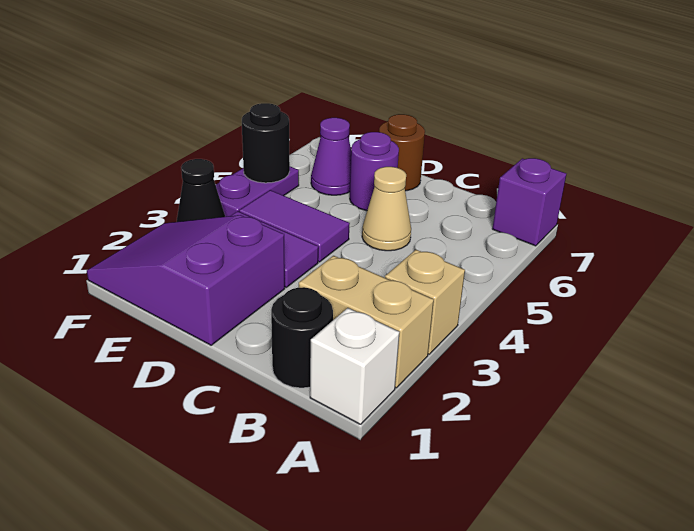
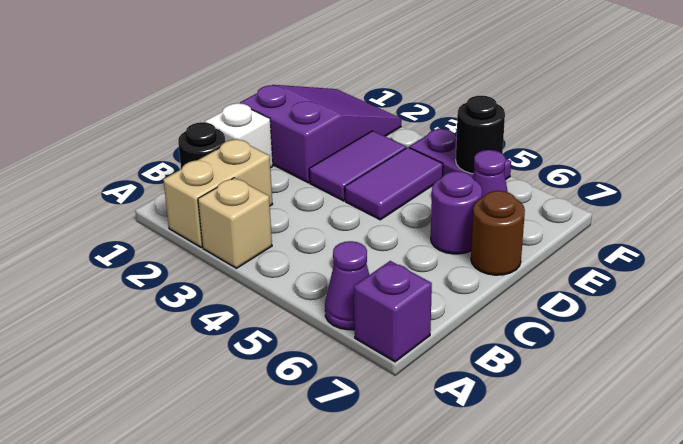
white brick A1 level 1 -> white brick C1 level 1
none -> purple cone A6 level 1
tan cone C5 level 1 -> none
black cone F3 level 1 -> none

